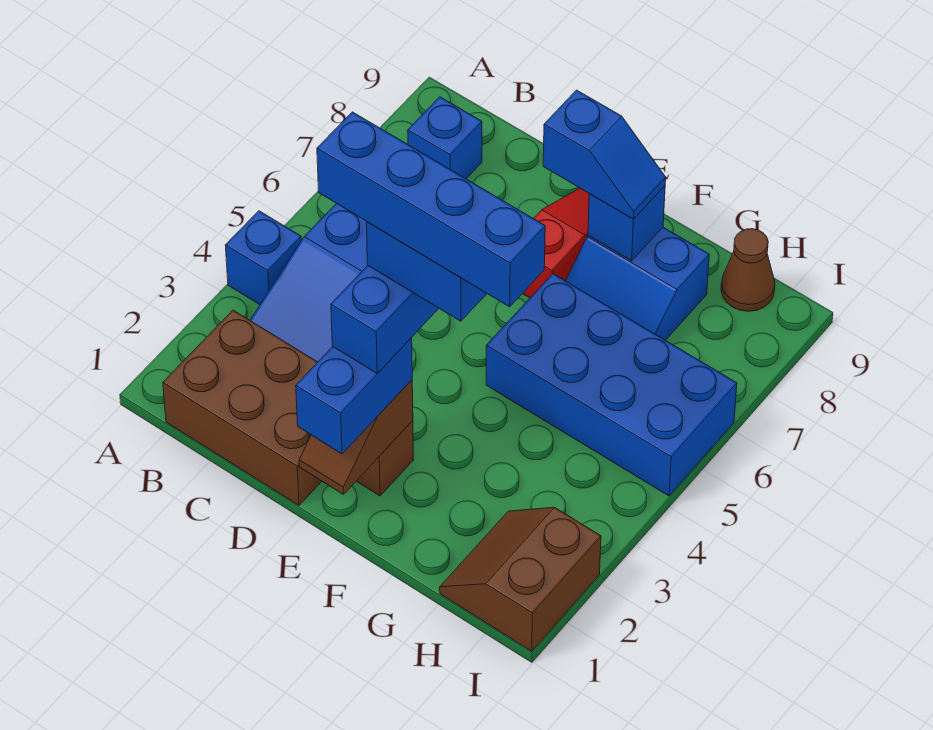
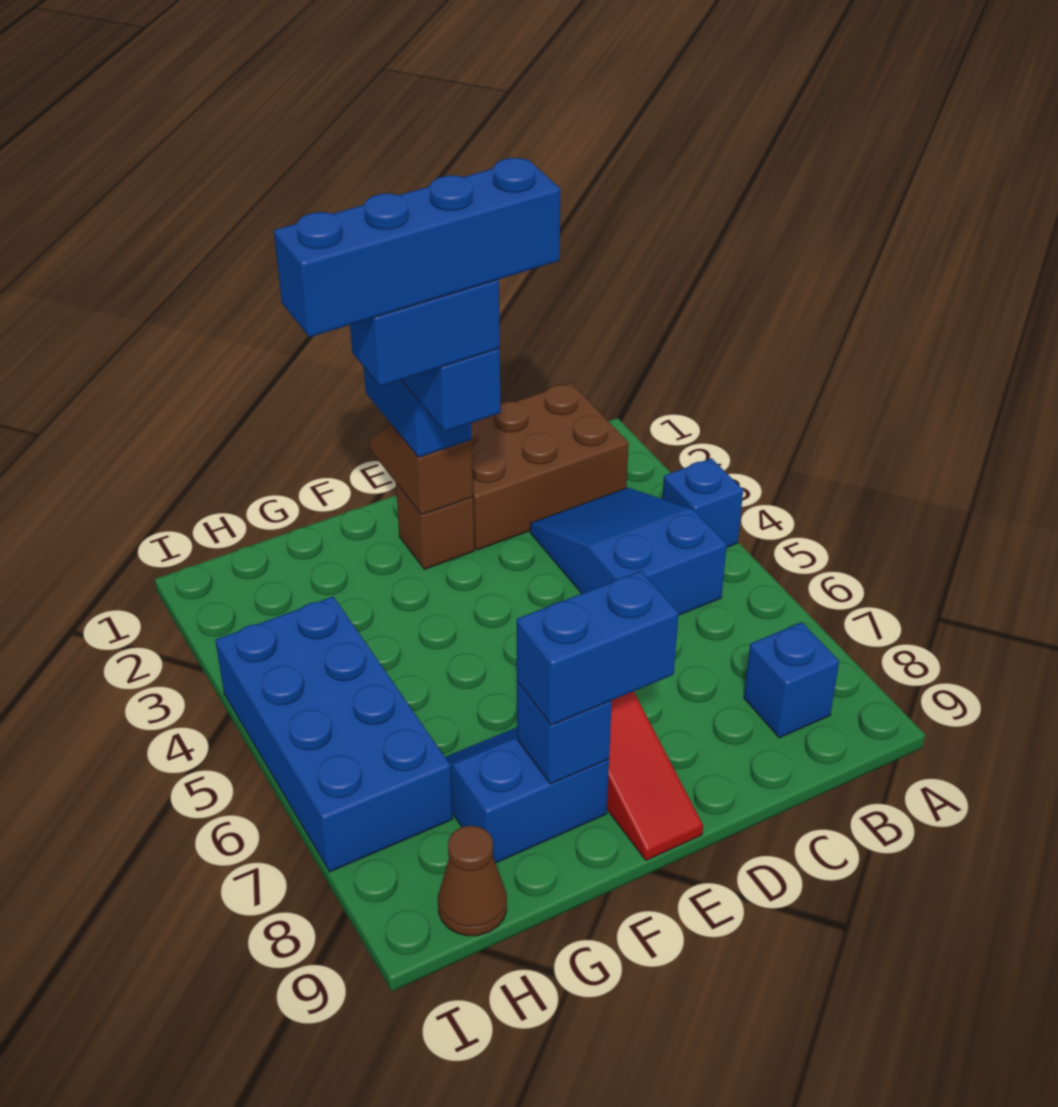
blue slope E8:F8 level 3 top E -> blue brick E8:F8 level 3
blue brick F5:I6 level 1 -> blue brick H4:I7 level 1
brown slope H1:I2 level 1 top I -> none

